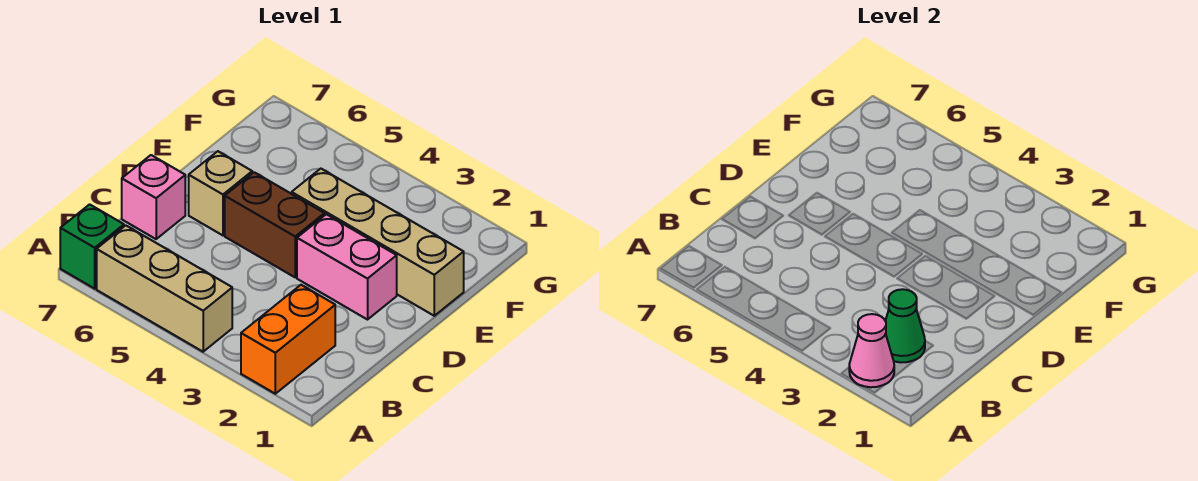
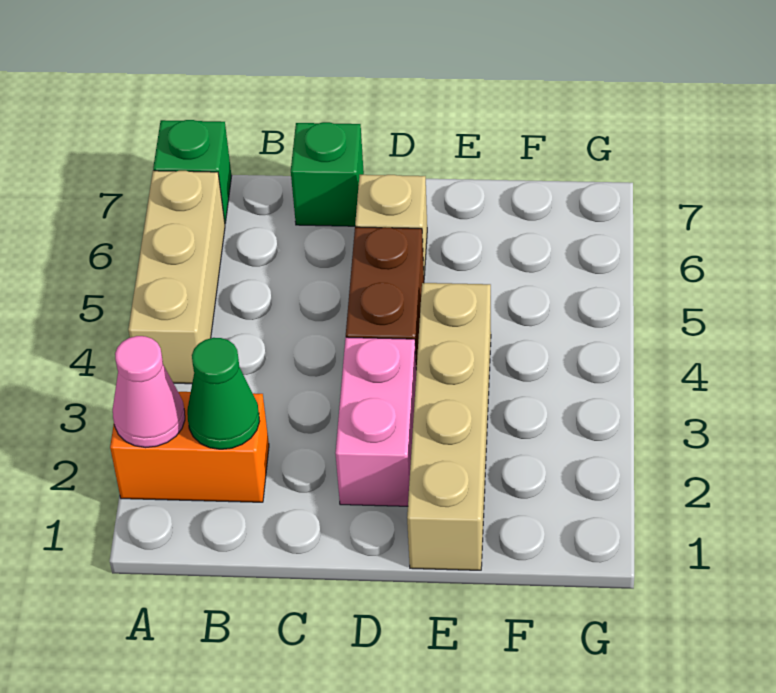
pink brick C7 level 1 -> green brick C7 level 1

